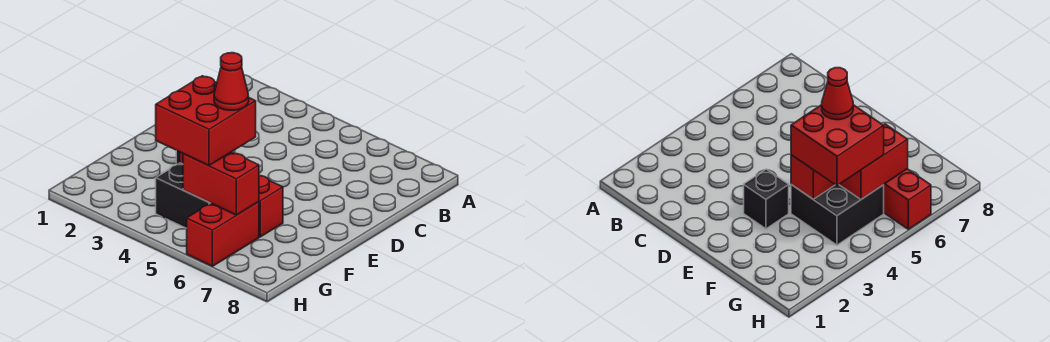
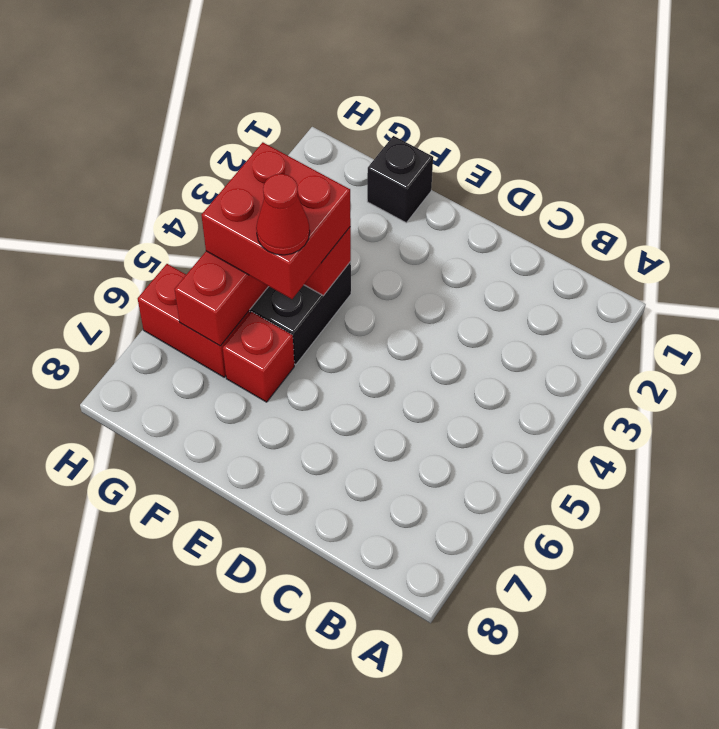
black brick E3 level 1 -> black brick F1 level 1

